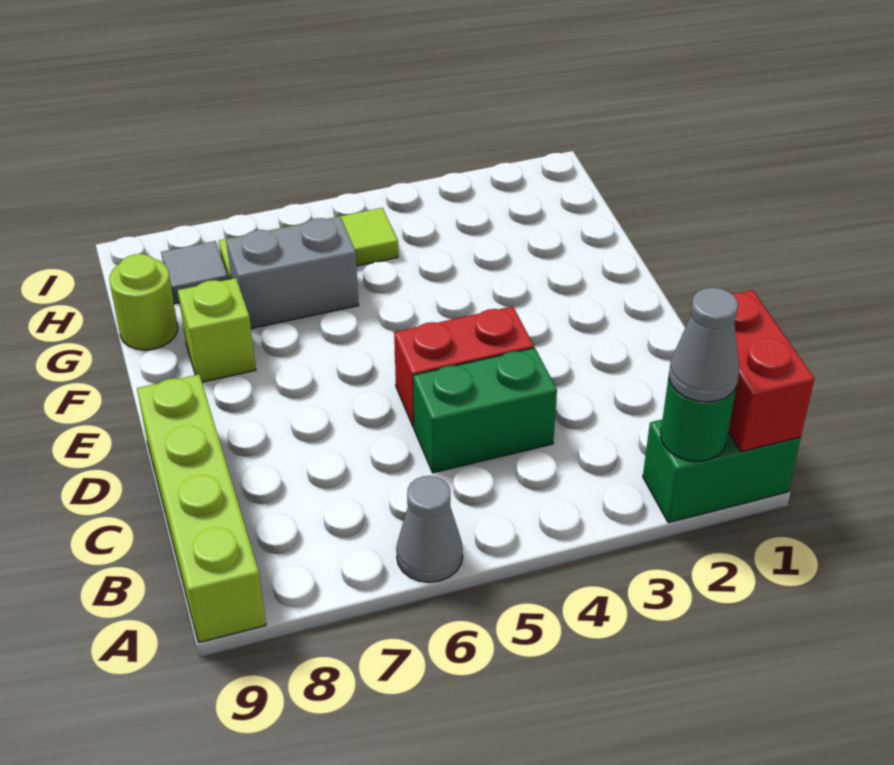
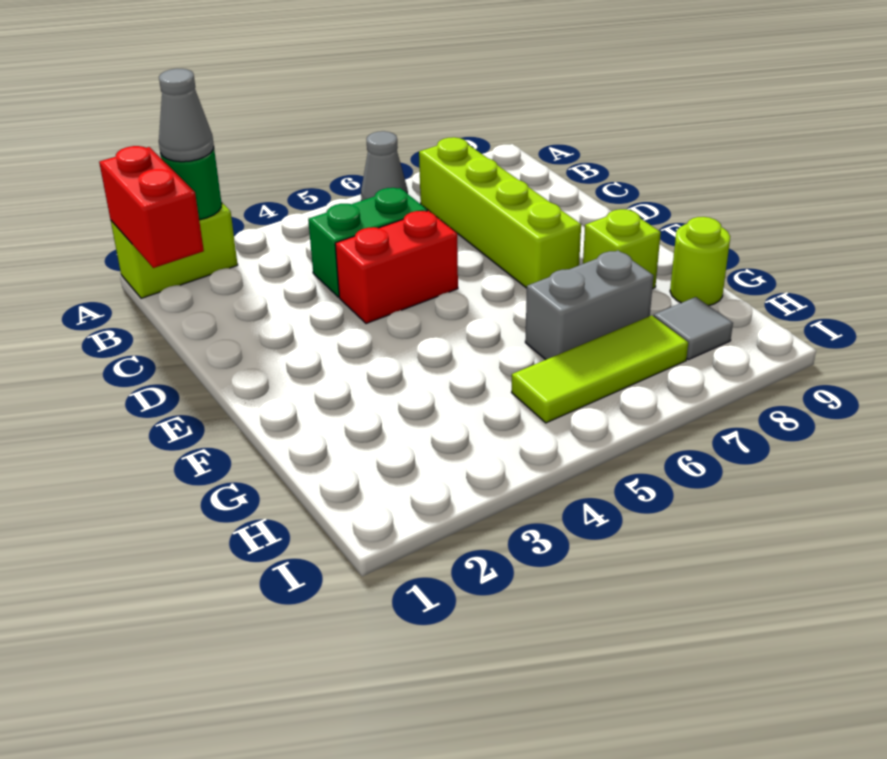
green brick A1:A2 level 1 -> lime brick A1:A2 level 1
lime brick A9:D9 level 1 -> lime brick B7:E7 level 1

